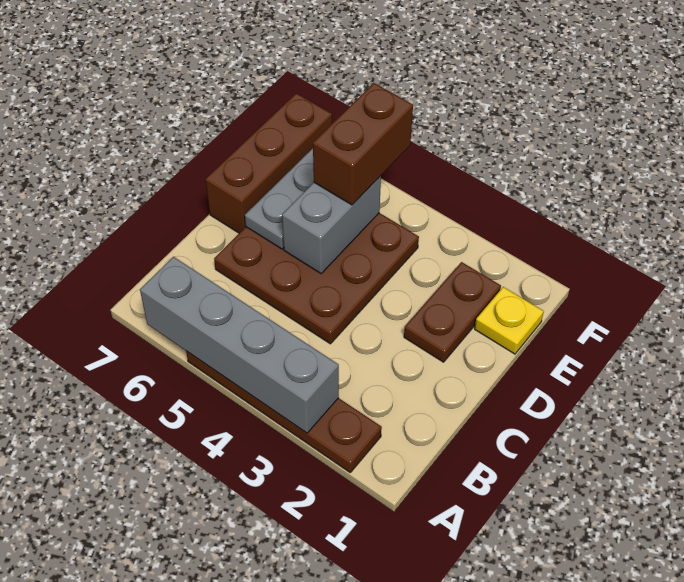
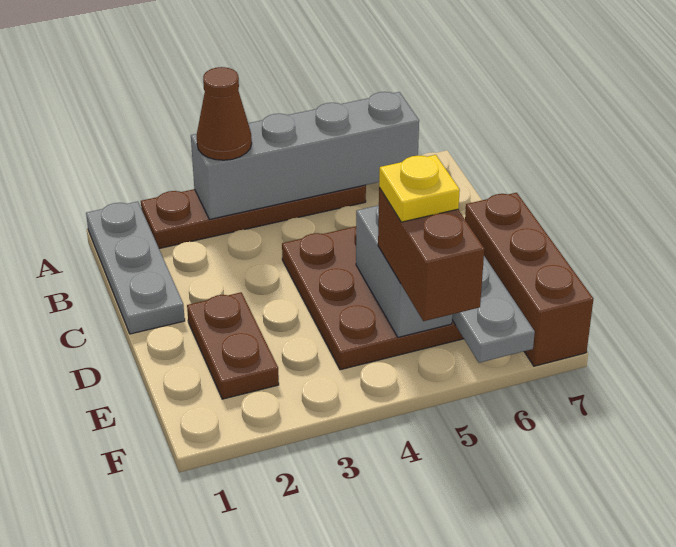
none -> grey plate A1:C1 level 1
none -> brown cone A3 level 3
yellow plate E1 level 1 -> yellow plate E5 level 4

